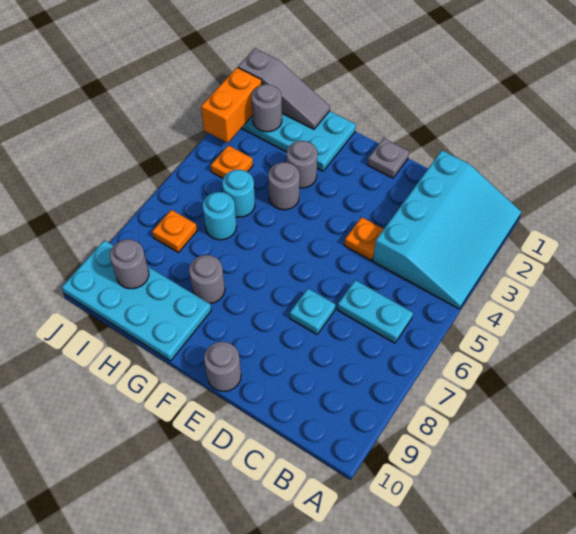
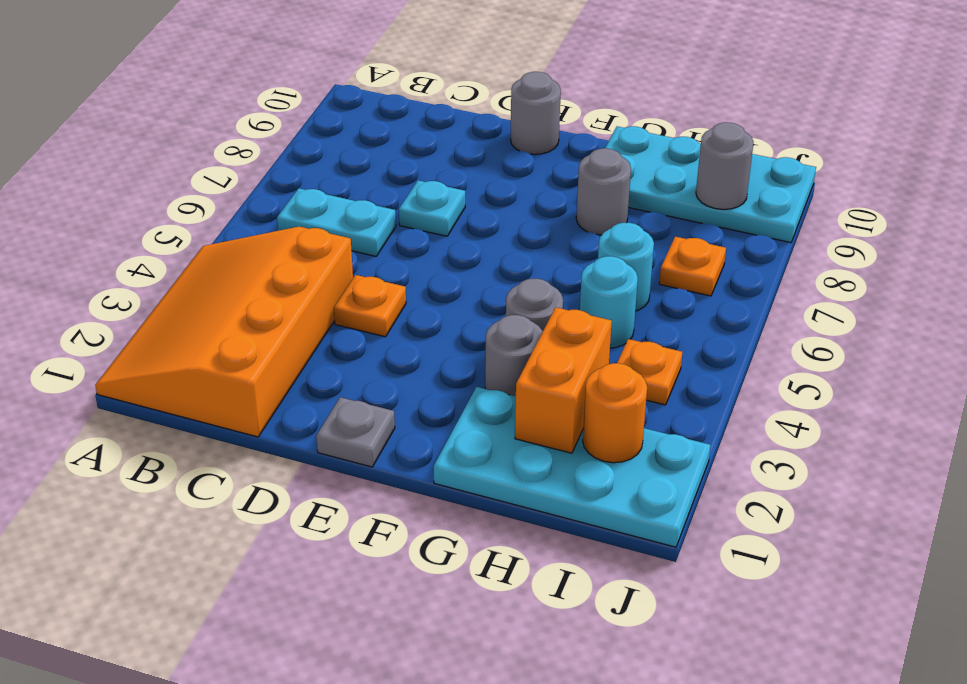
cyan slope A1:C4 level 1 top C -> orange slope A1:C4 level 1 top C
grey slope H1:J1 level 2 top J -> none
grey round brick I2 level 2 -> orange round brick I2 level 2
orange brick J2:J3 level 2 -> orange brick H2:H3 level 2

